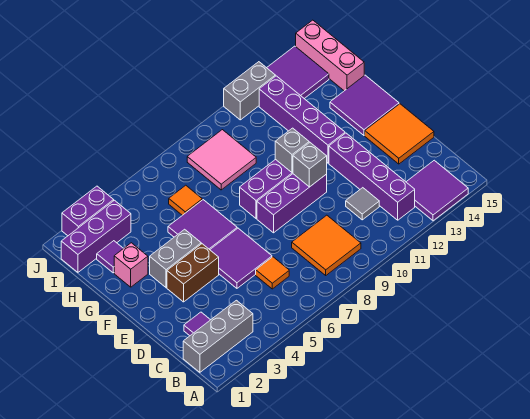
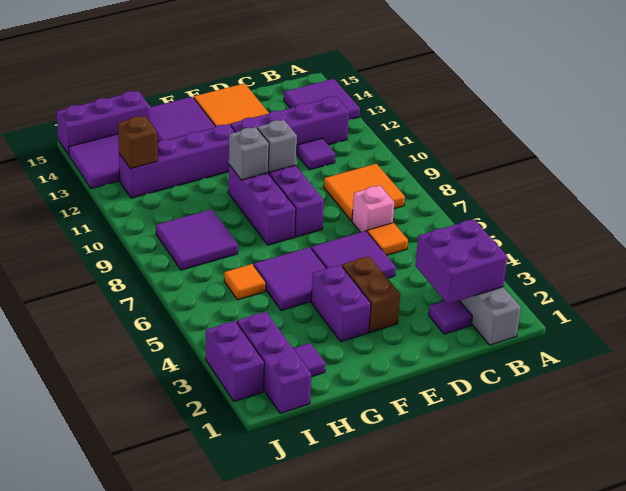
none -> purple brick B2:C3 level 2
grey tile C11 level 1 -> purple tile C11 level 1
grey brick F3:F4 level 1 -> purple brick F3:F4 level 1
pink brick G2 level 1 -> pink brick C7 level 1
pink tile H8:I9 level 1 -> purple tile H8:I9 level 1
pink brick H15:J15 level 1 -> purple brick H15:J15 level 1
none -> brown brick I12 level 2
grey brick J11:J12 level 1 -> none

